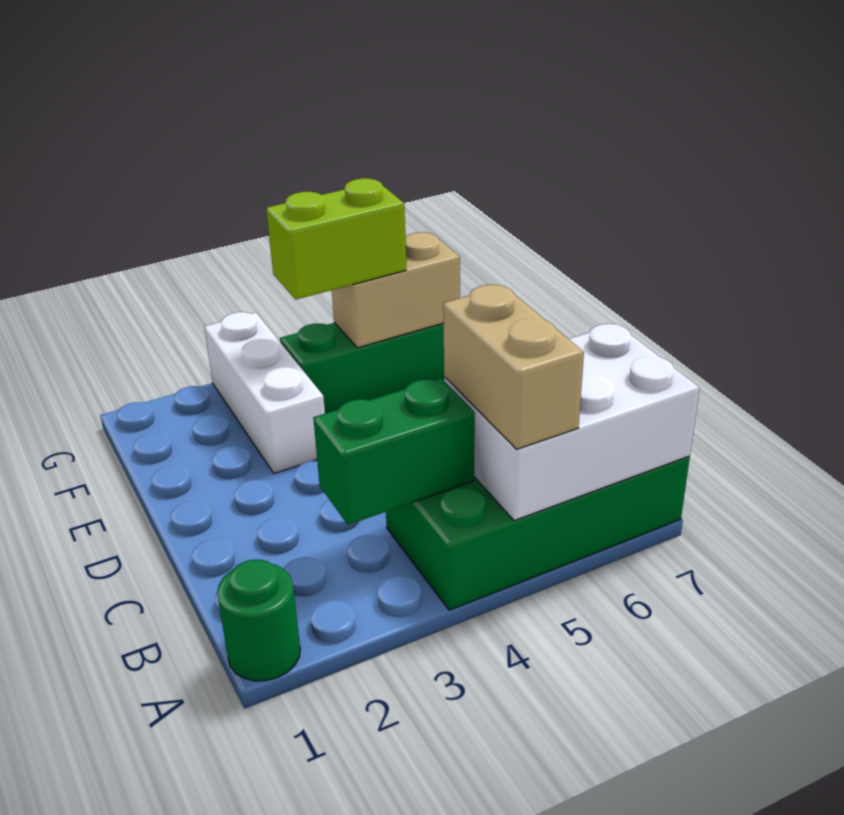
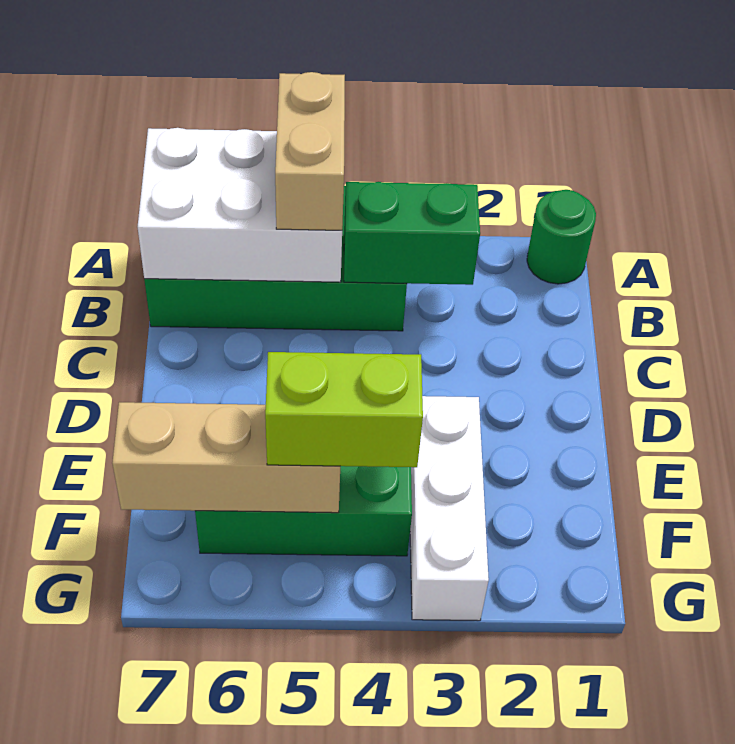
tan brick F5:F6 level 2 -> tan brick F5:F7 level 2

